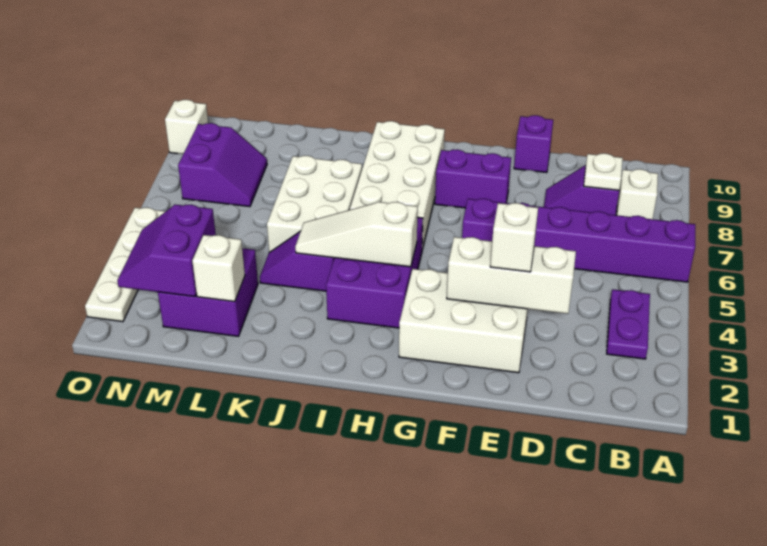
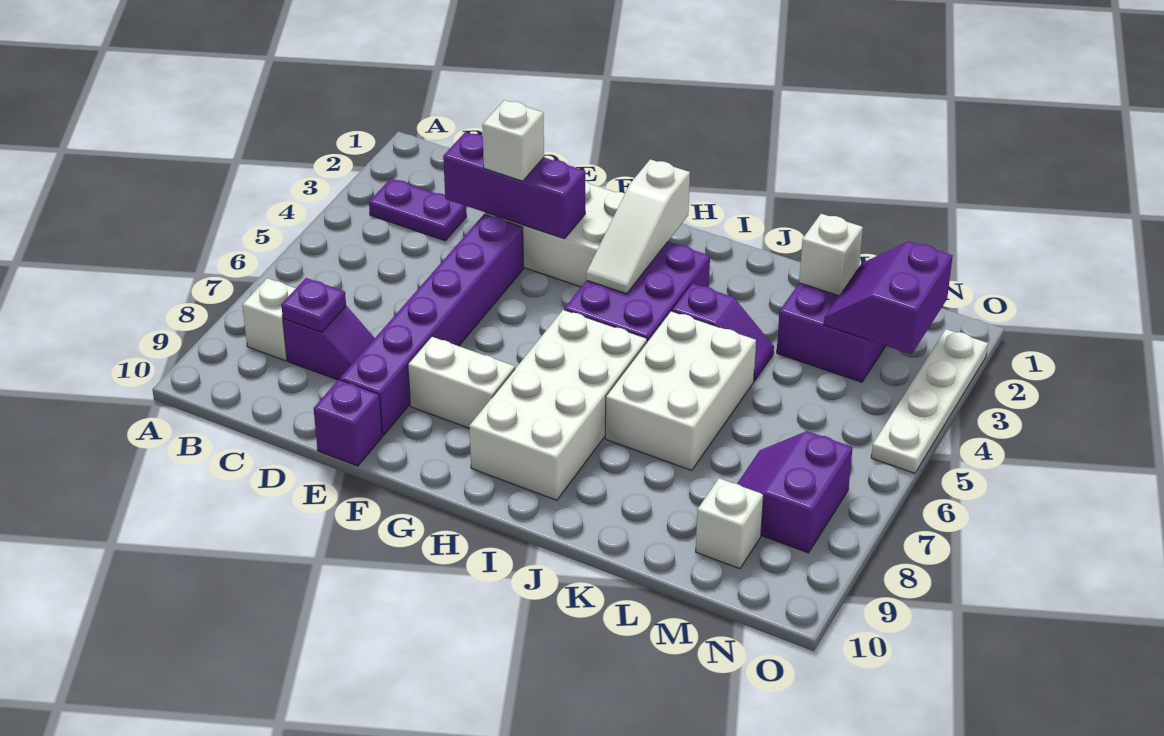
purple brick A6:F6 level 1 -> purple brick E4:E9 level 1
purple plate B3:B4 level 1 -> purple plate B3:C3 level 1
white plate C8 level 2 -> purple plate C8 level 2
white brick D3:F3 level 2 -> purple brick D3:F3 level 2
purple brick F8:G8 level 1 -> white brick F8:G8 level 1
white slope H4:J4 level 2 top H -> white slope H2:H4 level 2 top 2
purple slope M2:N3 level 2 top M -> purple slope M2:N3 level 2 top N
white brick O9 level 1 -> white brick M9 level 1

